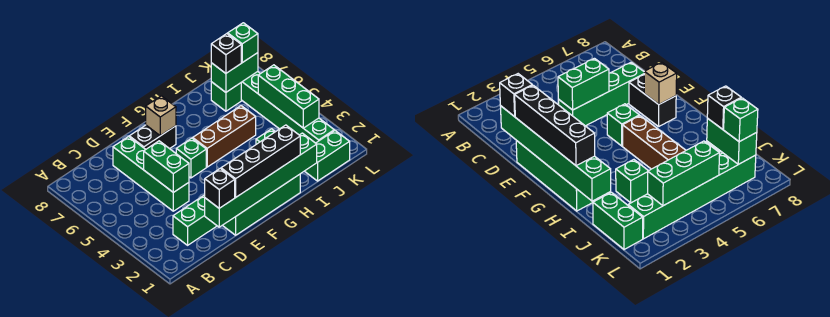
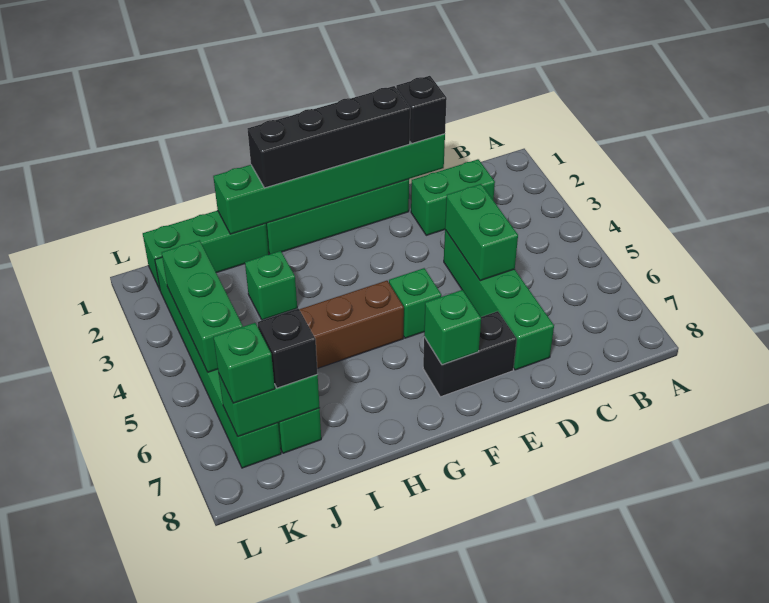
tan brick F7 level 2 -> green brick F7 level 2
green brick J1:K1 level 1 -> green brick I1:K1 level 1

